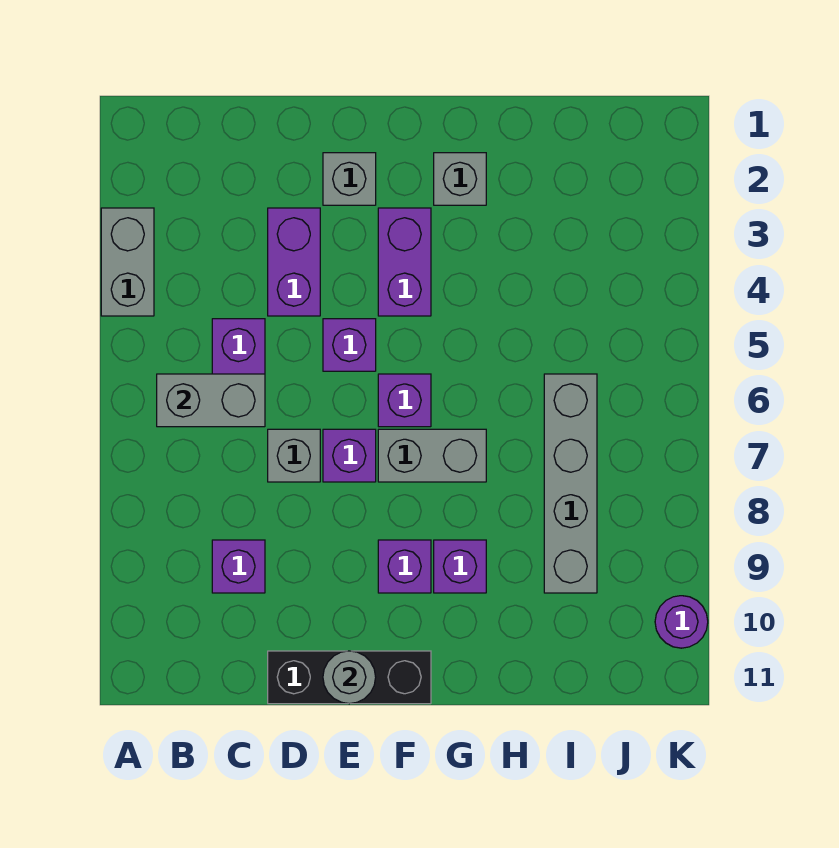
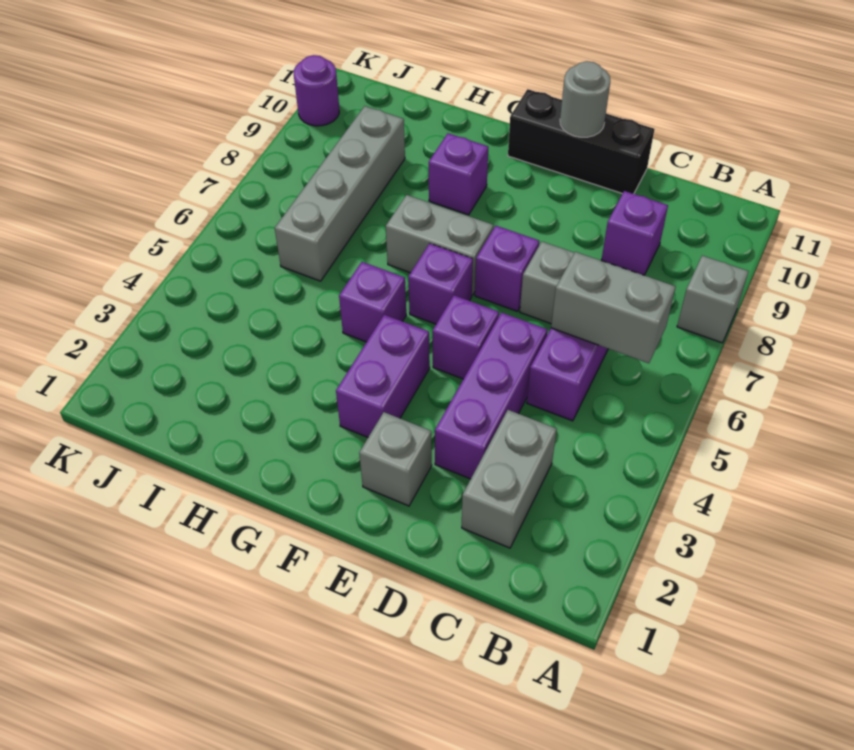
grey brick A3:A4 level 1 -> grey brick C2:C3 level 1
purple brick D3:D4 level 1 -> purple brick D3:D5 level 1
purple brick F9 level 1 -> purple brick G5 level 1
grey brick G2 level 1 -> grey brick A8 level 1

